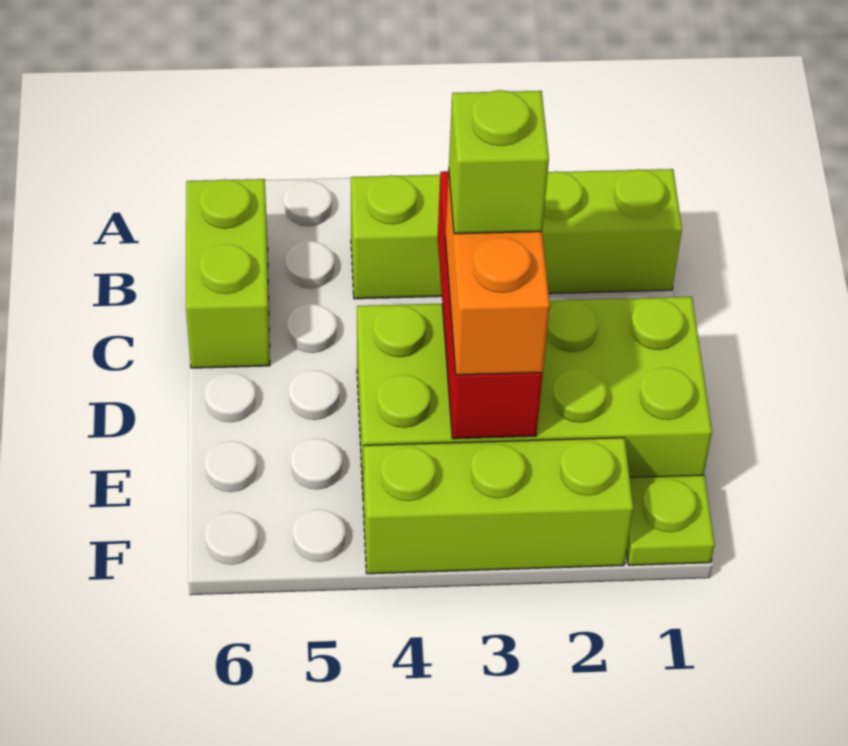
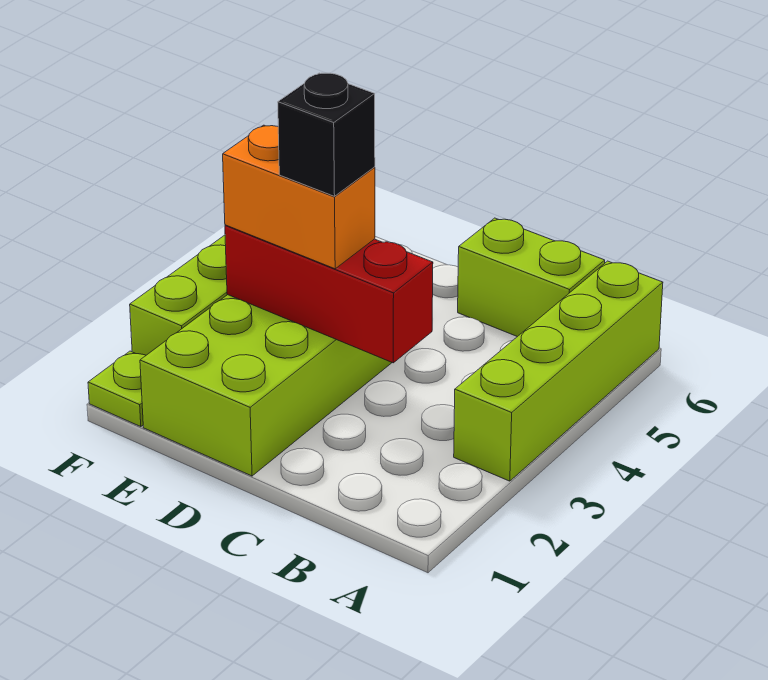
lime brick B1:B4 level 1 -> lime brick A3:A6 level 1
lime brick D3 level 4 -> black brick D3 level 4

